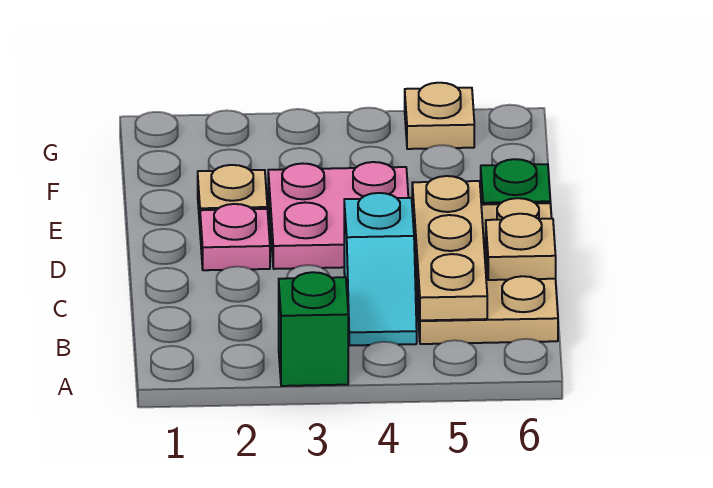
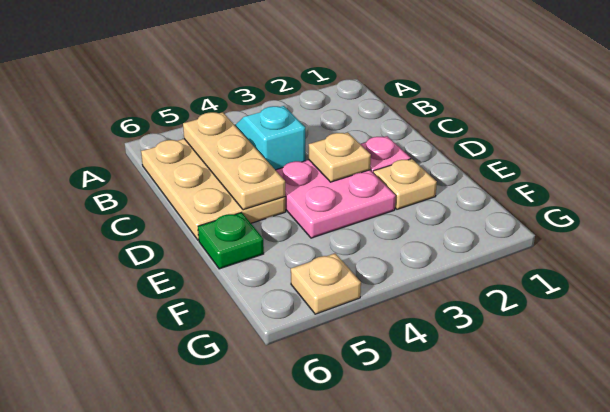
green brick A3 level 1 -> none
tan plate C6 level 2 -> tan plate D3 level 2

